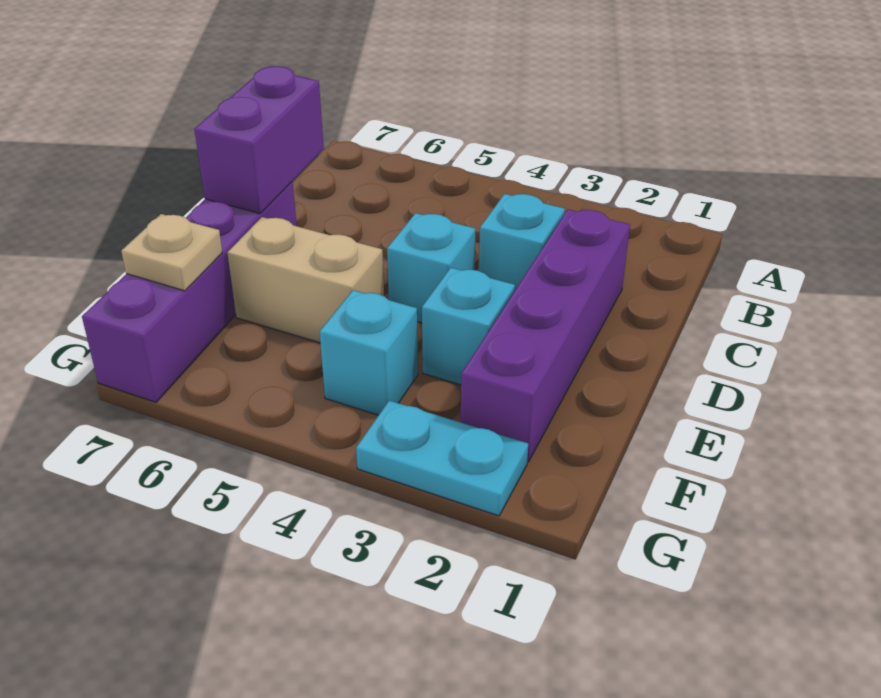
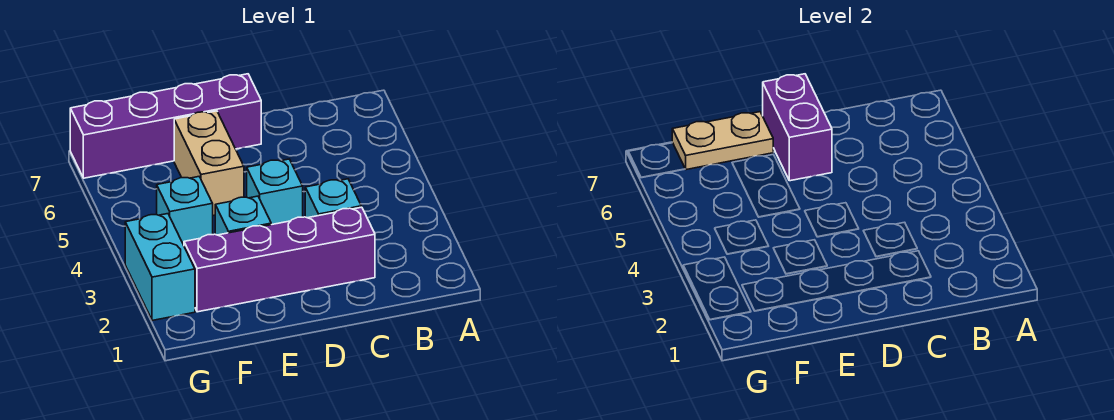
purple brick C7:D7 level 2 -> purple brick D6:D7 level 2
tan plate F7 level 2 -> tan plate E7:F7 level 2
cyan plate G2:G3 level 1 -> cyan brick G2:G3 level 1

